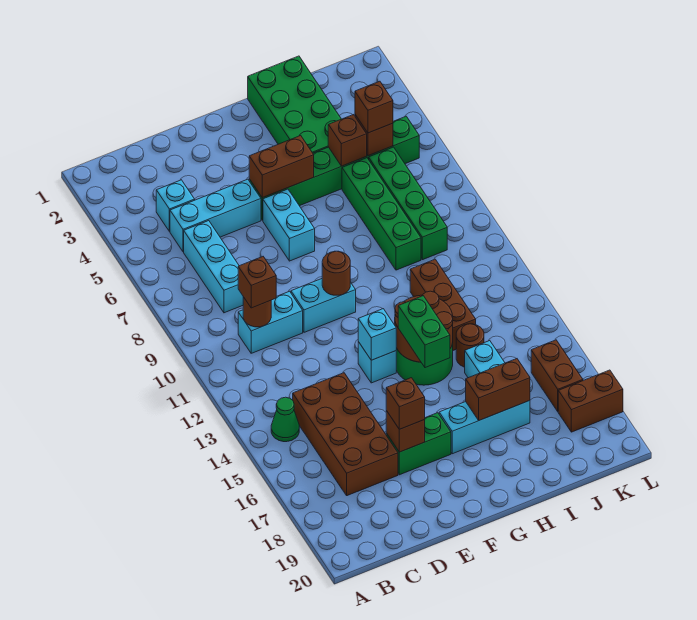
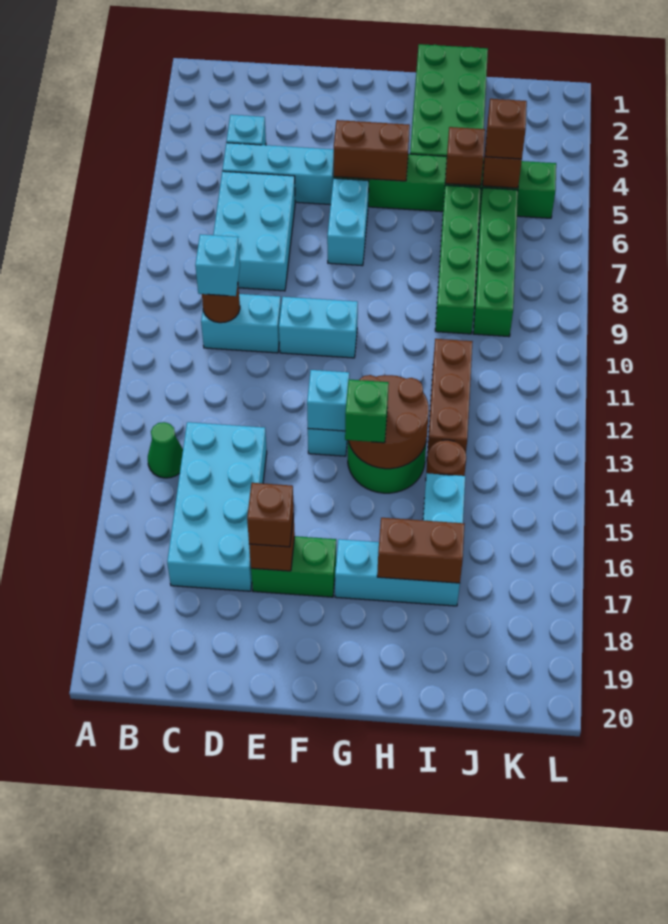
cyan brick C6:C8 level 1 -> cyan brick C6:D8 level 1
brown brick C10 level 3 -> cyan brick C10 level 3
brown brick C14:D17 level 1 -> cyan brick C14:D17 level 1
brown round brick F10 level 2 -> none
green brick G14:G15 level 3 -> green brick G14 level 3
brown brick K16:K17 level 1 -> none
brown brick K18:L18 level 1 -> none

